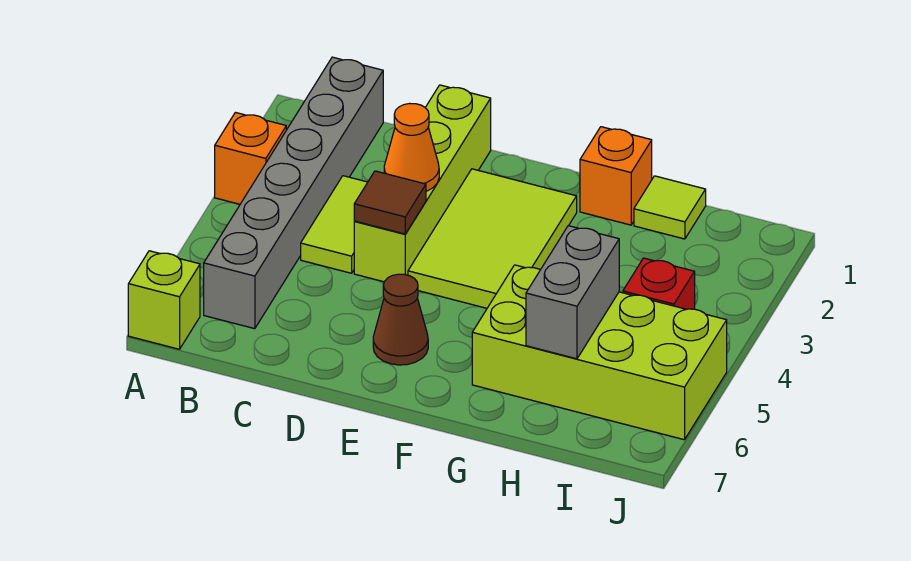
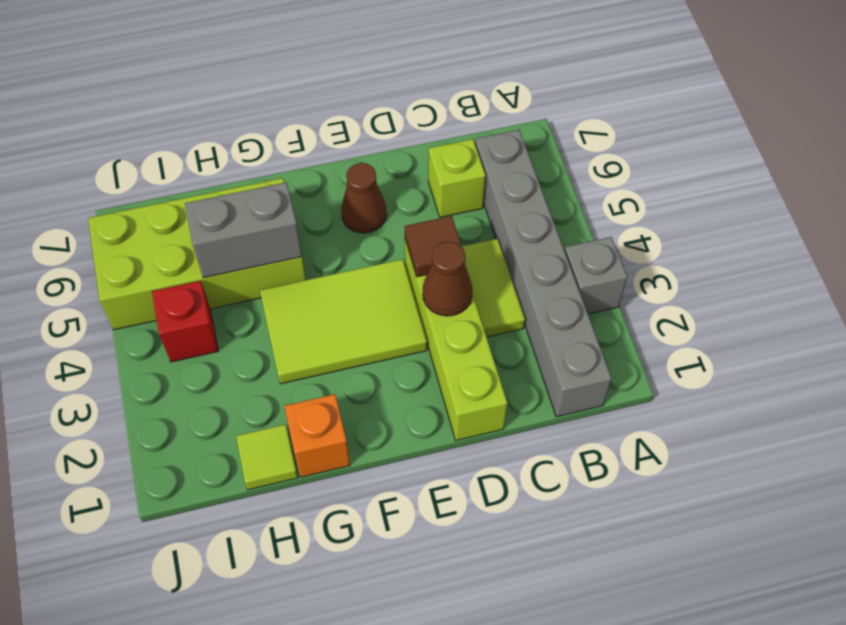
orange brick A3 level 1 -> grey brick A3 level 1
lime brick A7 level 1 -> lime brick C6 level 1
orange cone D3 level 2 -> brown cone D3 level 2
lime tile E2:F4 level 1 -> lime tile E3:G4 level 1
grey brick H5:H6 level 2 -> grey brick G5:H5 level 2

